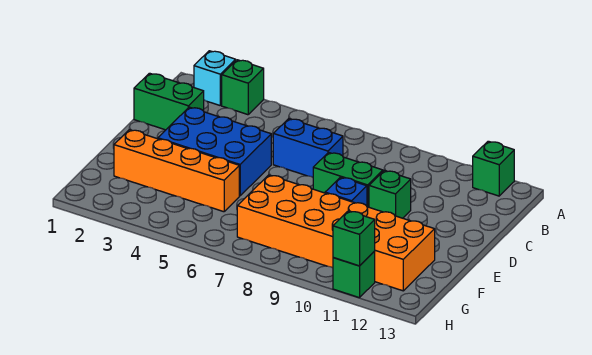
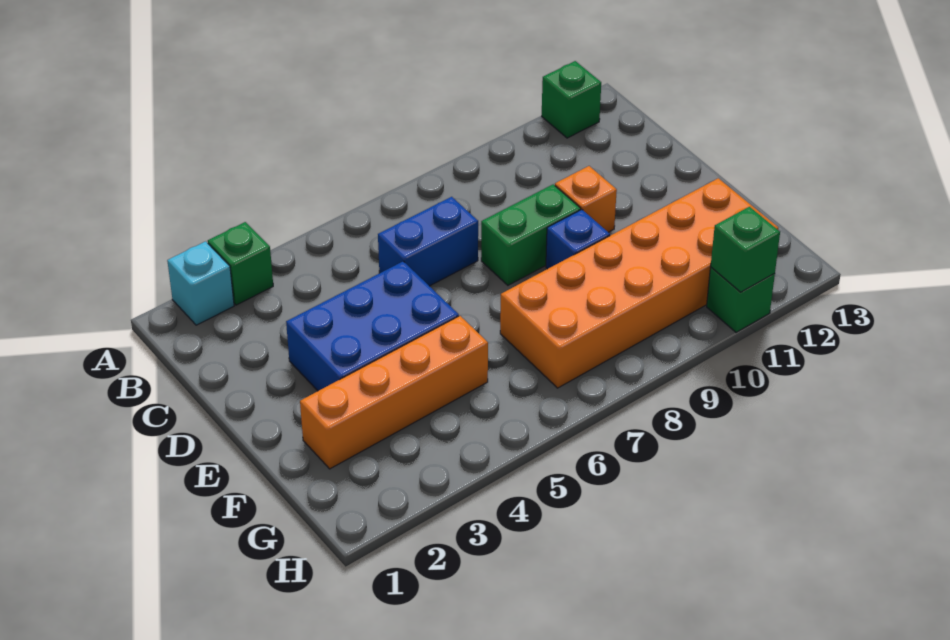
green brick C1:C2 level 1 -> none
green brick D10 level 1 -> orange brick D10 level 1

